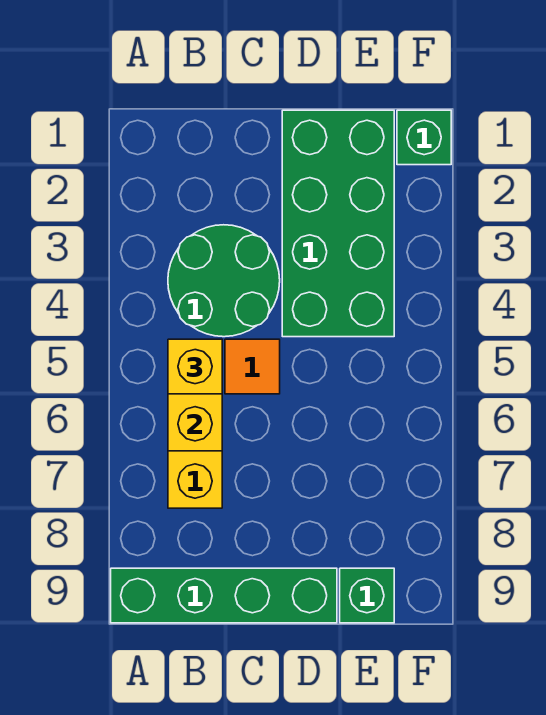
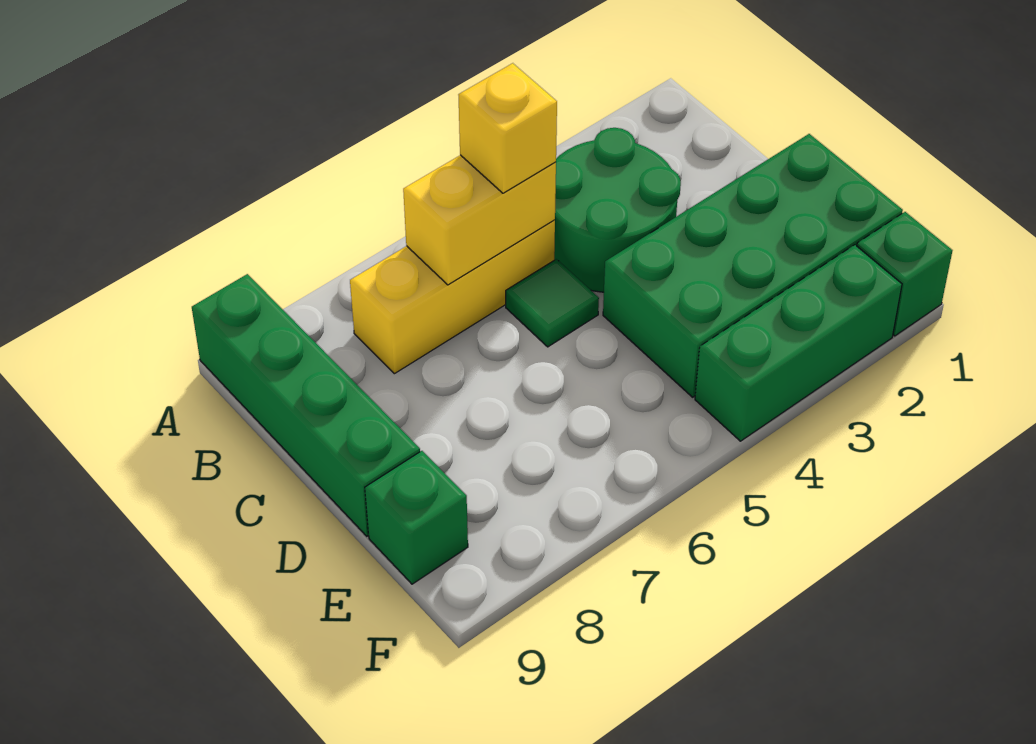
orange tile C5 level 1 -> green tile C5 level 1
none -> green brick F2:F4 level 1

